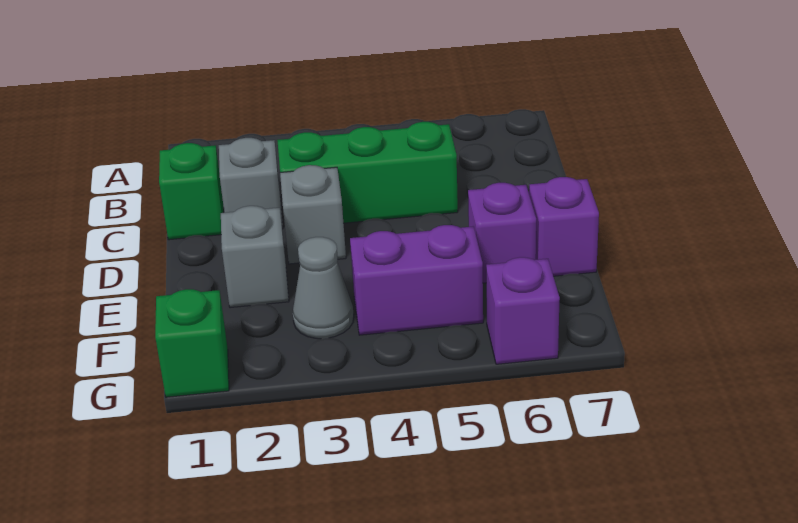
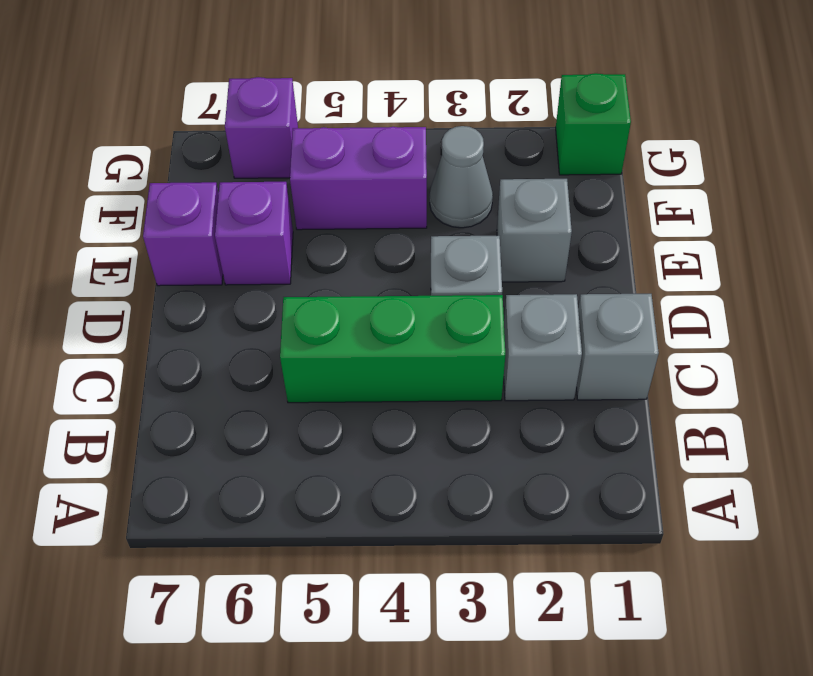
green brick C1 level 1 -> grey brick C1 level 1

